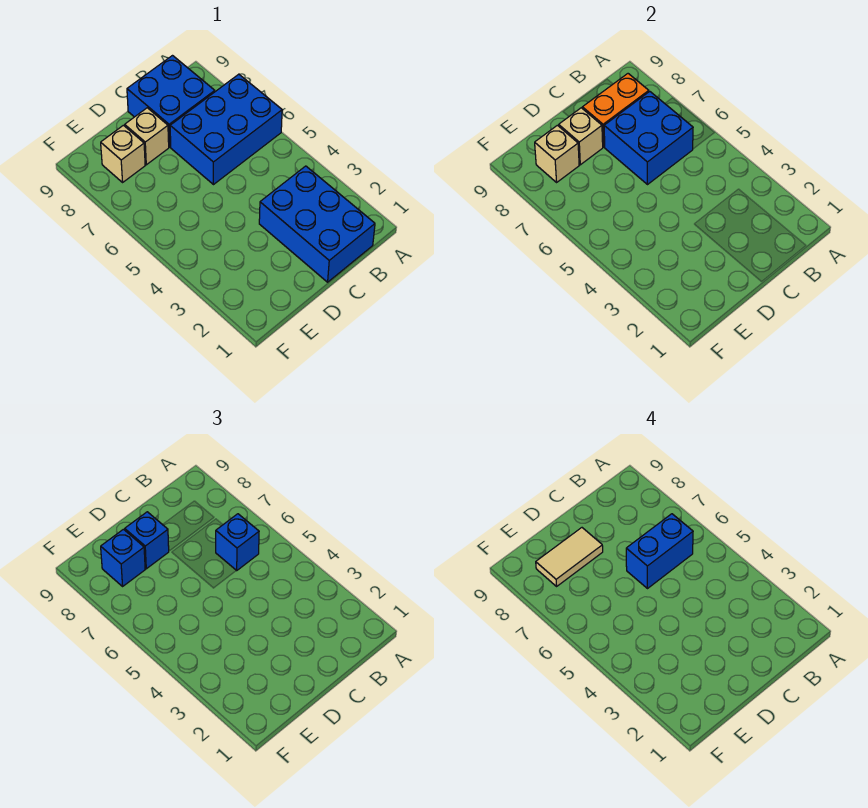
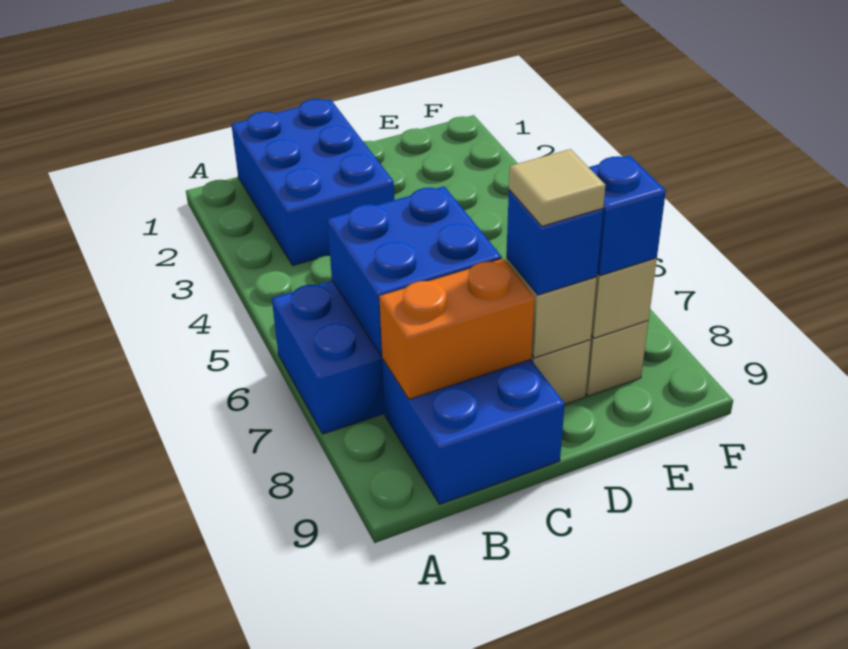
blue brick B6 level 3 -> none
blue brick B6:C6 level 4 -> none
tan tile D8:E8 level 4 -> tan tile D8 level 4

